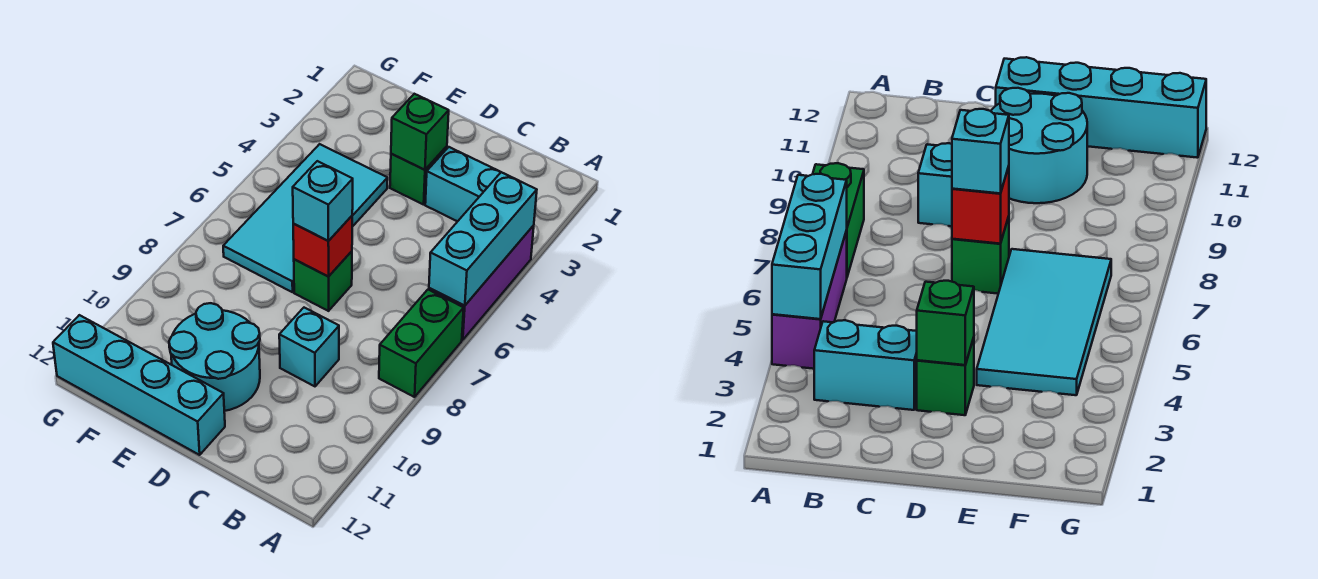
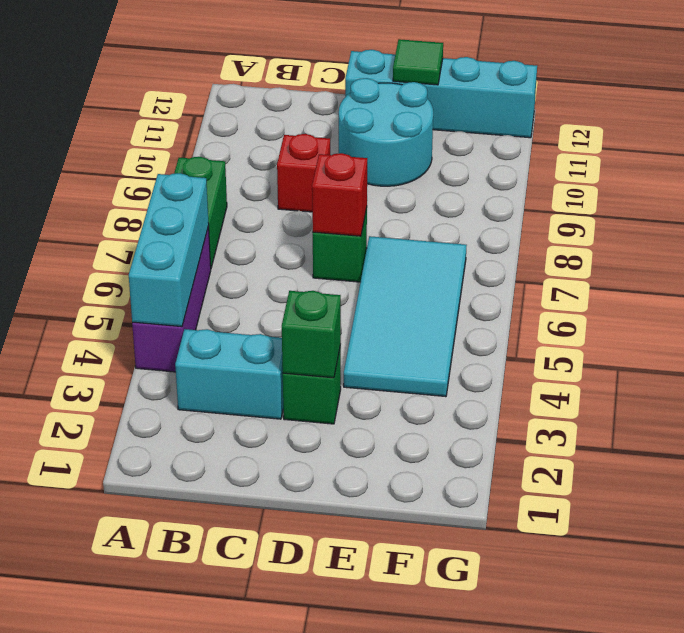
cyan brick C9 level 1 -> red brick C9 level 1
cyan brick D7 level 3 -> none
none -> green tile E12 level 2

